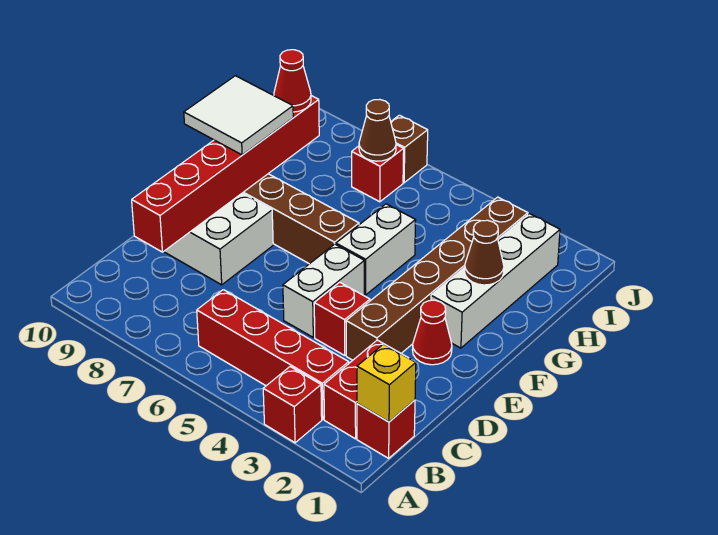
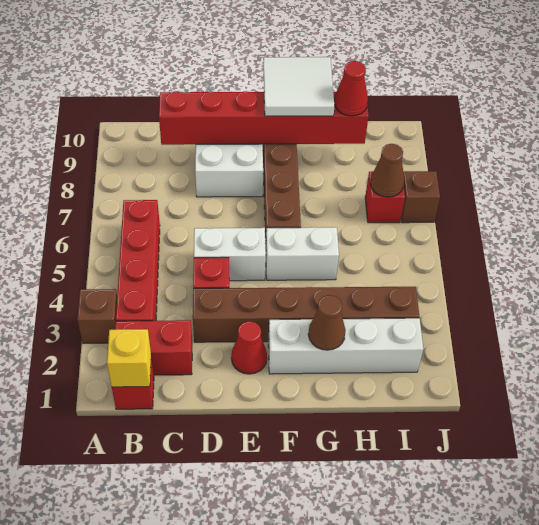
red brick A3 level 1 -> brown brick A3 level 1

